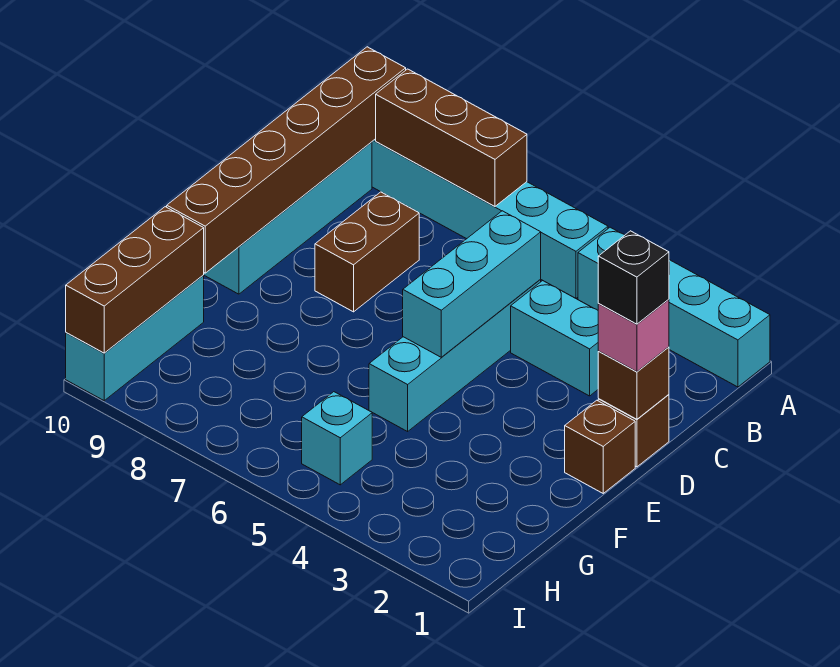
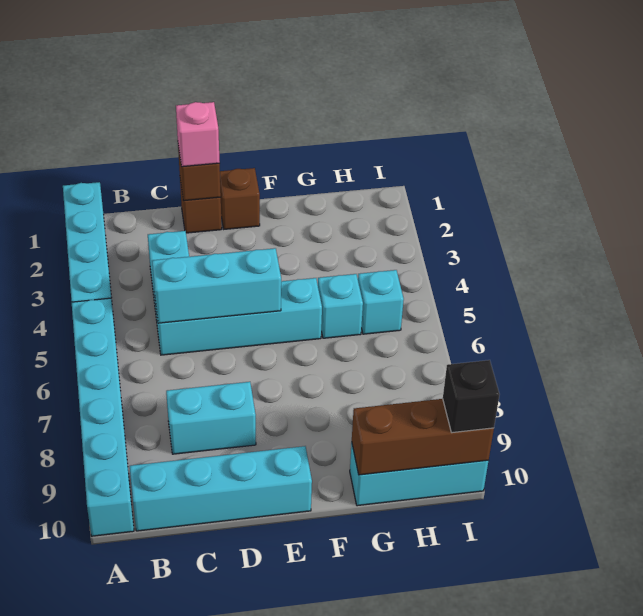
brown brick A7:A9 level 2 -> none
brown brick A10:F10 level 2 -> none
brown brick C8:D8 level 1 -> cyan brick C8:D8 level 1
black brick D1 level 4 -> black brick I10 level 3
none -> cyan brick G5 level 1

